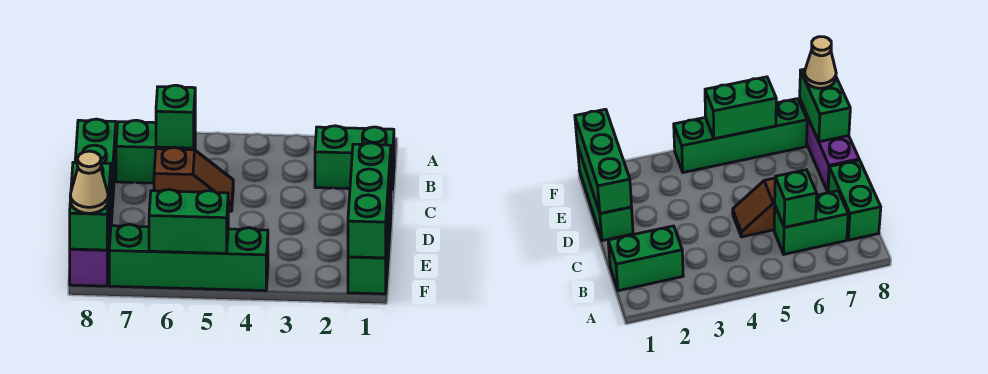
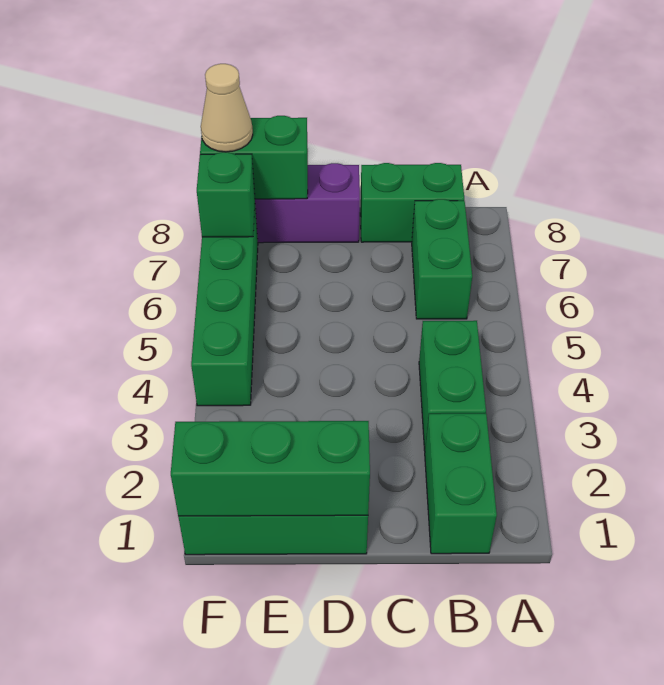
green brick B6 level 2 -> green brick F7 level 2
brown slope C5:C6 level 1 top 6 -> none
green brick F5:F6 level 2 -> green brick B3:B4 level 1

